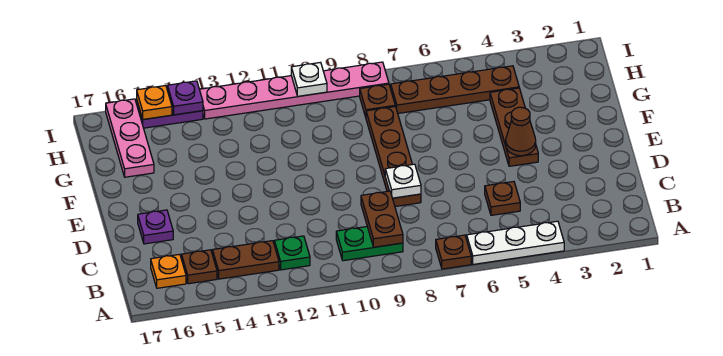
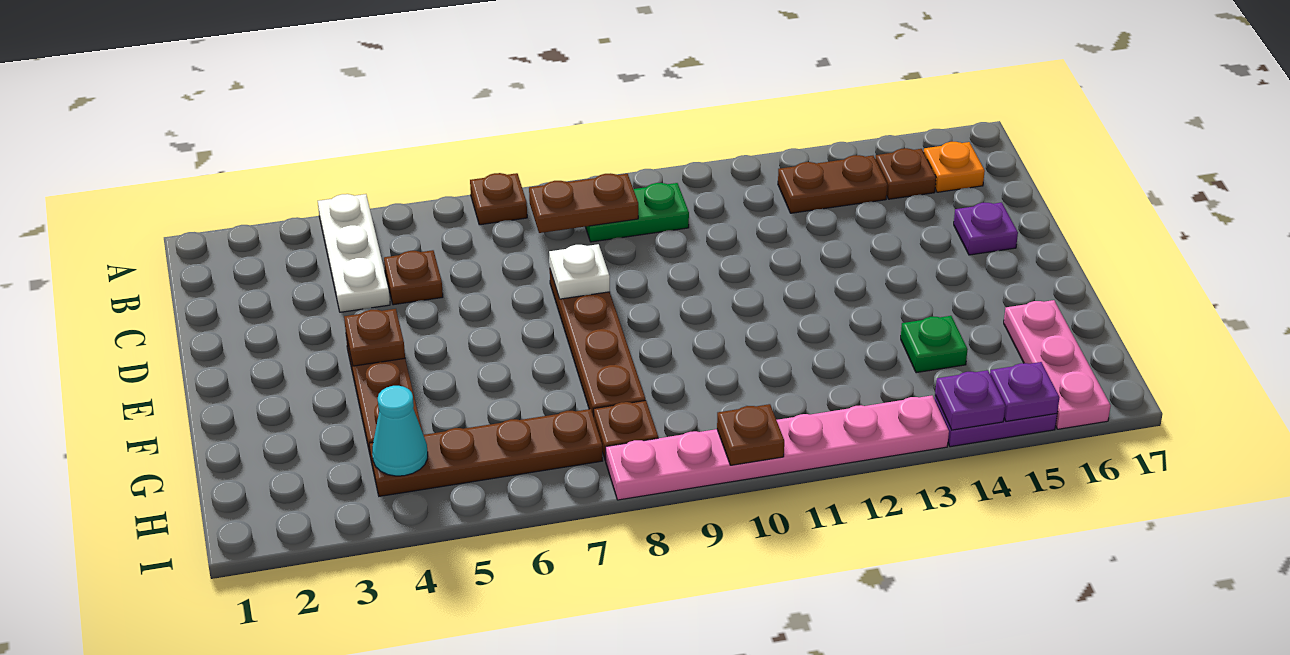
white plate A4:A6 level 1 -> white plate A4:C4 level 1
brown plate B9:C9 level 2 -> brown plate B8:B9 level 2
green plate B12 level 1 -> green plate G14 level 1
brown cone E4 level 2 -> brown plate E4 level 2
none -> cyan cone H4 level 2
white plate I10 level 2 -> brown plate I10 level 2
orange plate I15 level 2 -> purple plate I15 level 2

